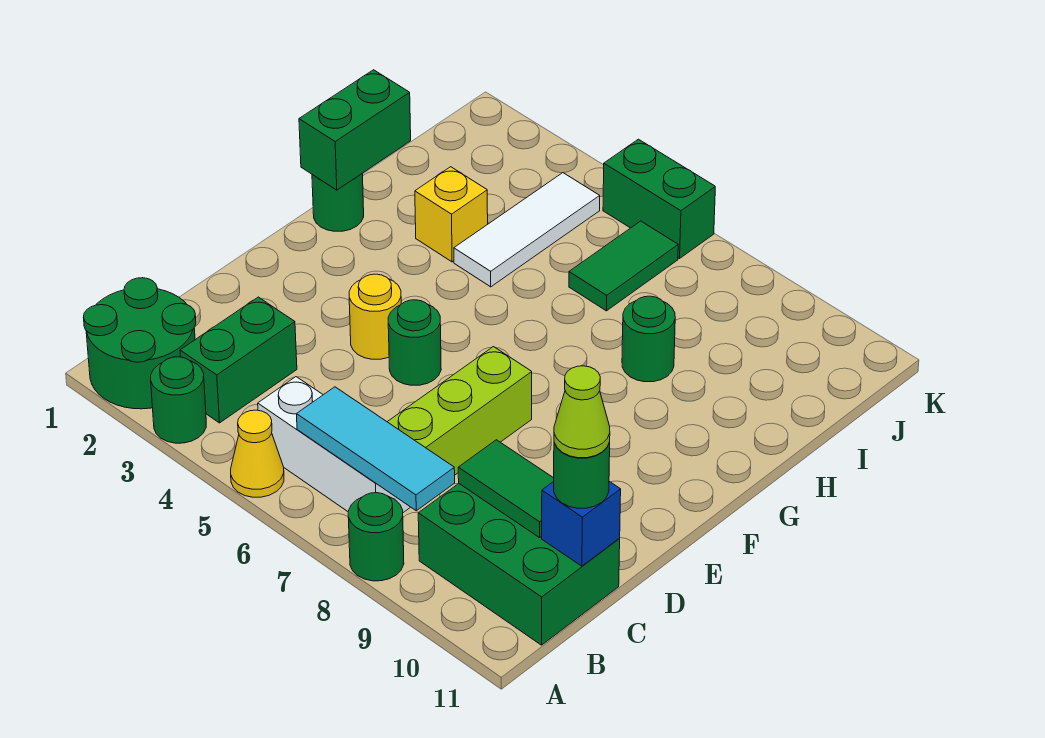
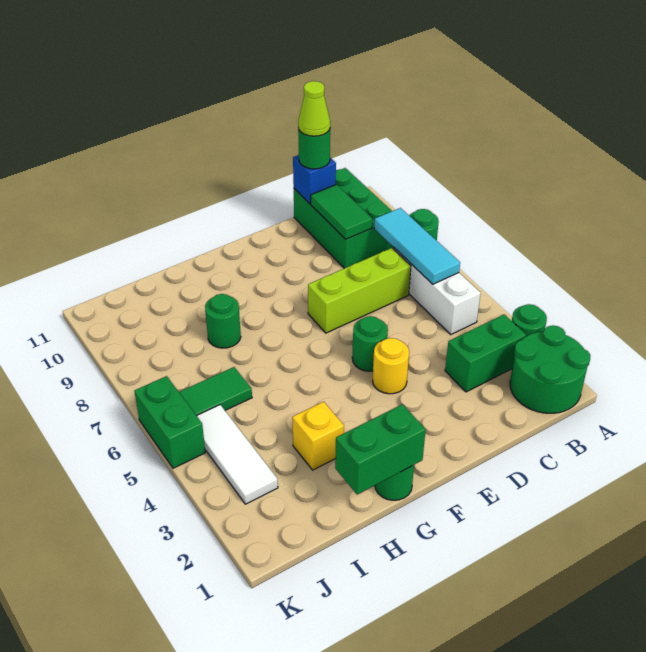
yellow cone A5 level 1 -> none
white tile H4:J4 level 1 -> white tile J3:J5 level 1

